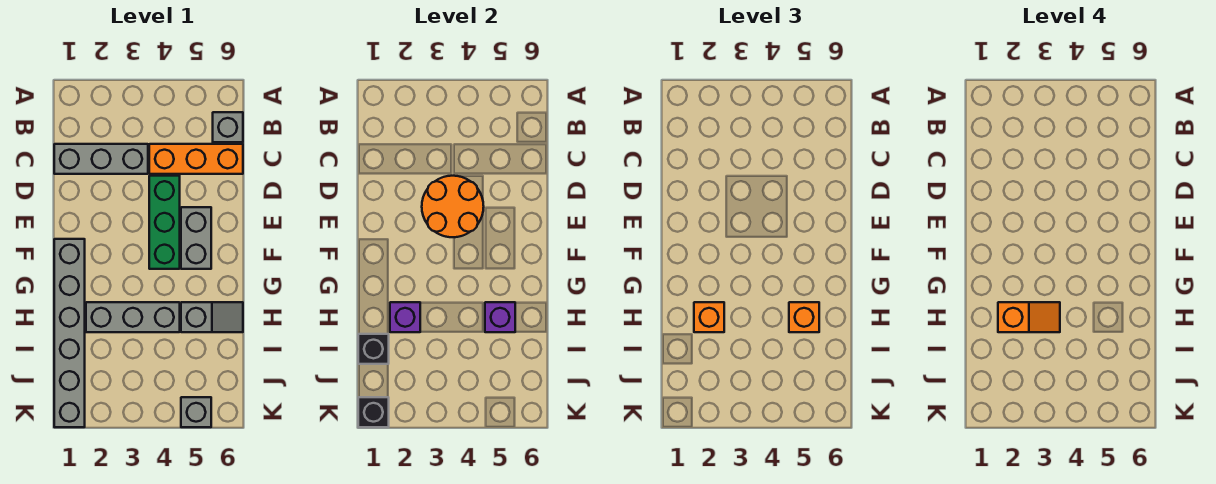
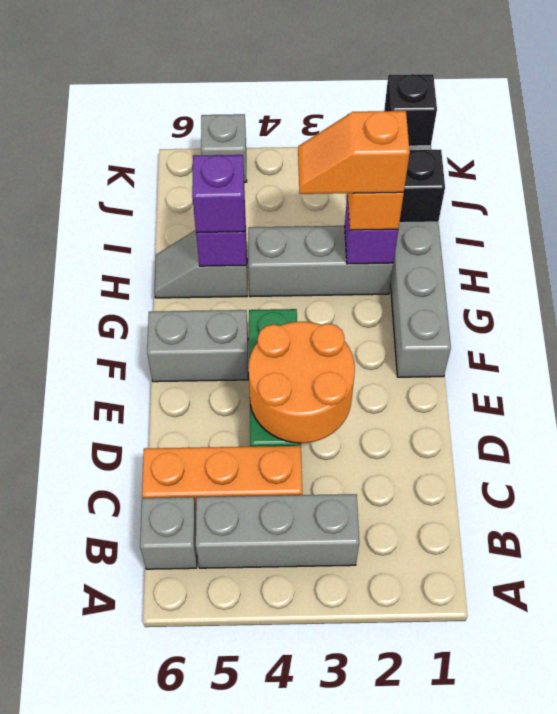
grey brick C1:C3 level 1 -> grey brick B3:B5 level 1
grey brick E5:F5 level 1 -> grey brick F5:F6 level 1
orange brick H5 level 3 -> purple brick H5 level 3

